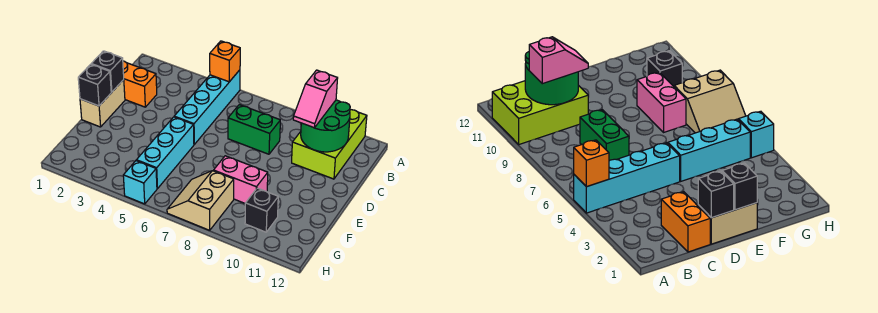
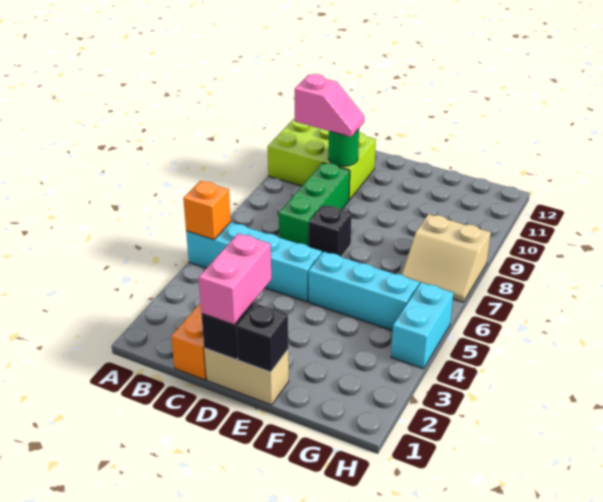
green round brick B10:C11 level 2 -> green round brick C10 level 2
green brick C7:C8 level 1 -> green brick C7:C9 level 1
pink brick F8:F9 level 1 -> pink brick D1:D2 level 3
black brick G10 level 1 -> black brick D7 level 1
cyan brick H5 level 1 -> cyan brick H4:H5 level 1

